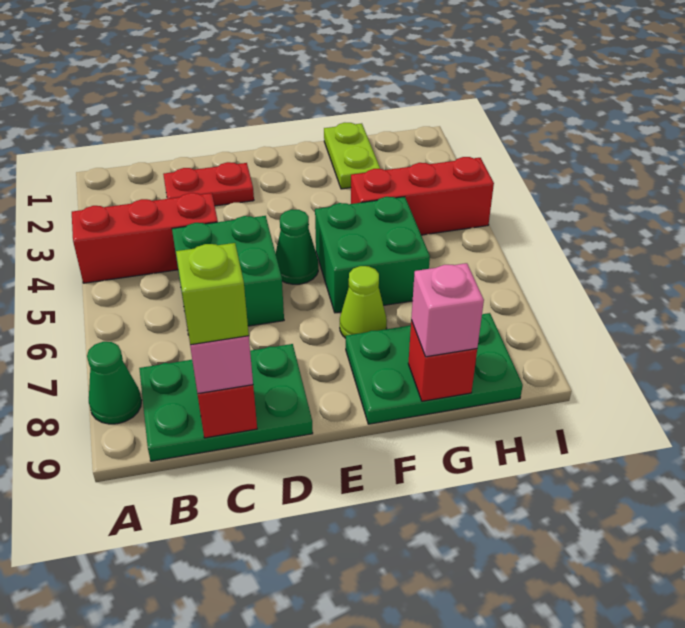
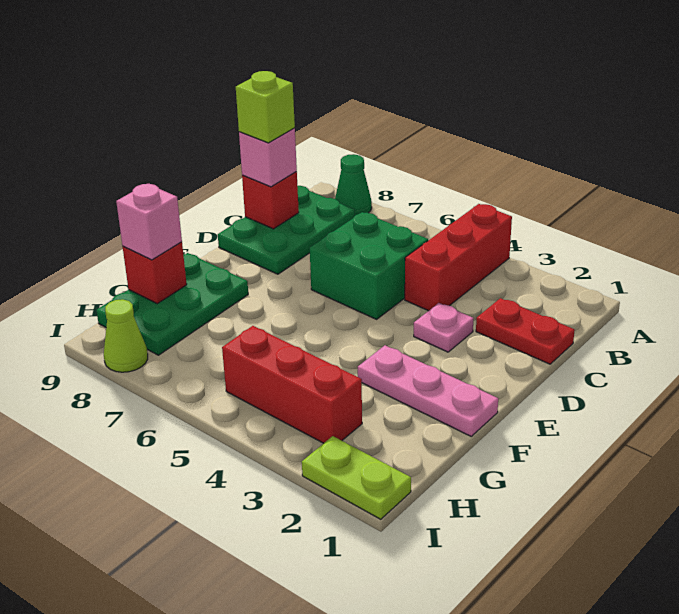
red plate C2:D2 level 1 -> red plate C1:C2 level 1
none -> pink plate D3 level 1
green cone E5 level 1 -> none
none -> pink plate F1:F3 level 1
green brick F5:G6 level 1 -> none
lime cone F7 level 1 -> lime cone I8 level 1
lime plate G1:G2 level 1 -> lime plate I1:I2 level 1
red brick G4:I4 level 1 -> red brick H3:H5 level 1

